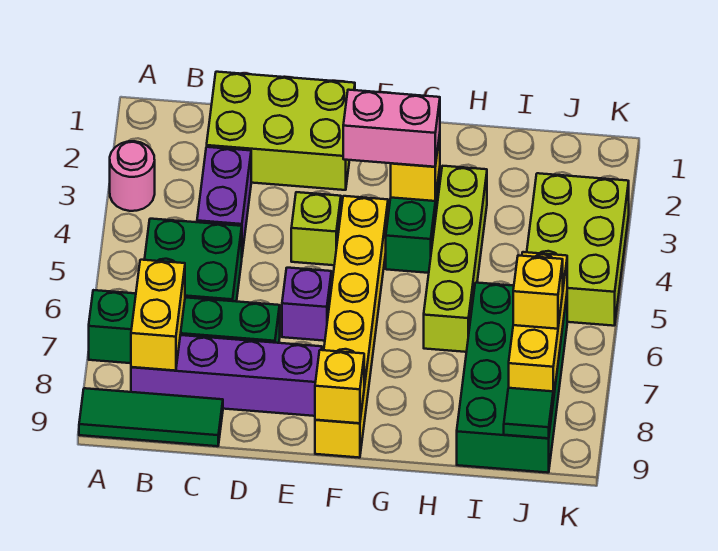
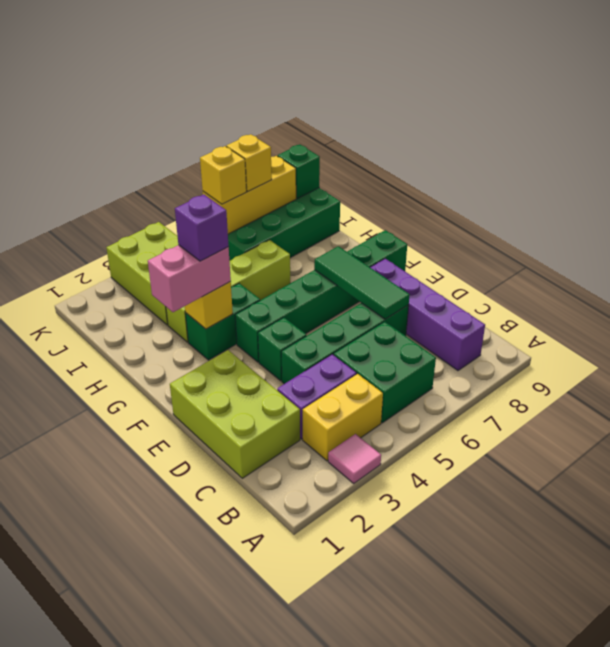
pink round brick A3 level 1 -> pink tile A3 level 1
green brick A7:D7 level 1 -> green brick D4:D7 level 1
green tile A9:C9 level 1 -> green tile D7:F7 level 2
yellow brick B7:B8 level 2 -> yellow brick B3:B4 level 1
lime brick E4 level 1 -> green brick E4 level 1
purple brick E6 level 1 -> purple brick G3 level 4
pink brick F3:G3 level 3 -> pink brick G2:G3 level 3
yellow brick F4:F9 level 1 -> green brick F4:F9 level 1
yellow brick F9 level 2 -> yellow brick J6 level 3
lime brick J3:K5 level 1 -> lime brick I3:K4 level 1
green tile J9 level 2 -> green brick J9 level 2

